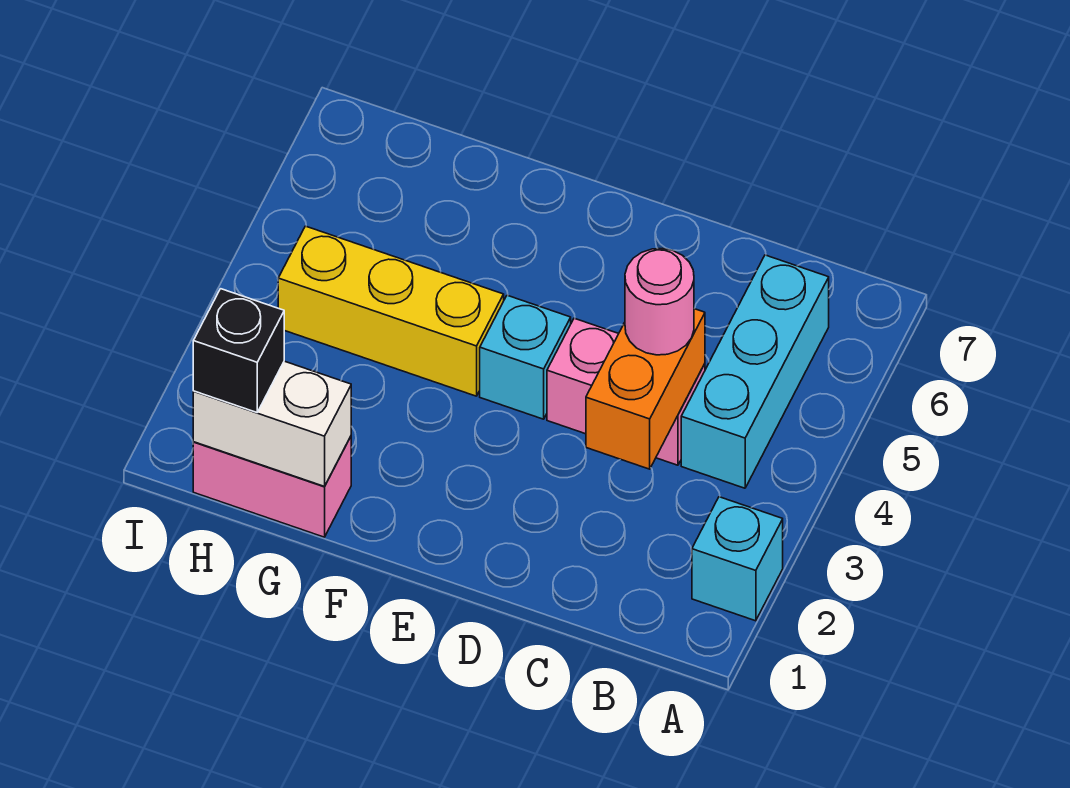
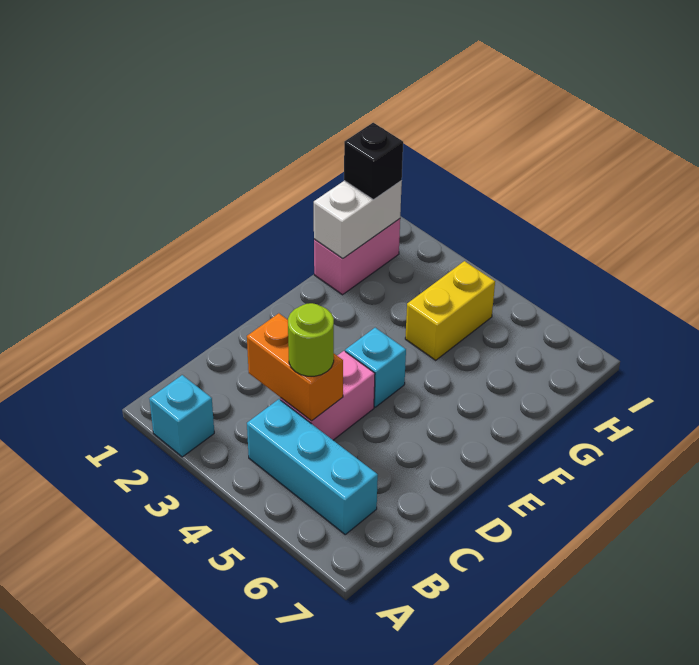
pink round brick C4 level 3 -> lime round brick C4 level 3
yellow brick F4:H4 level 1 -> yellow brick G4:H4 level 1

